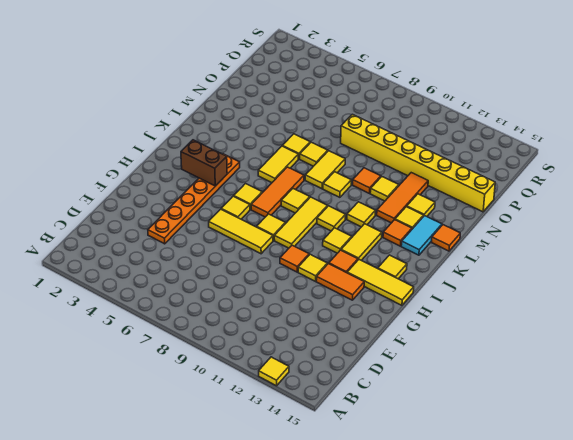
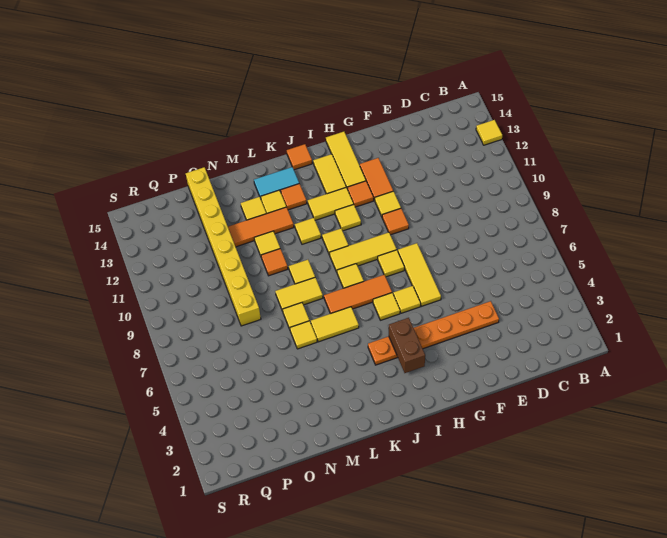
yellow tile I14 level 1 -> yellow tile I13:I14 level 1
orange tile L15 level 1 -> orange tile J15 level 1

